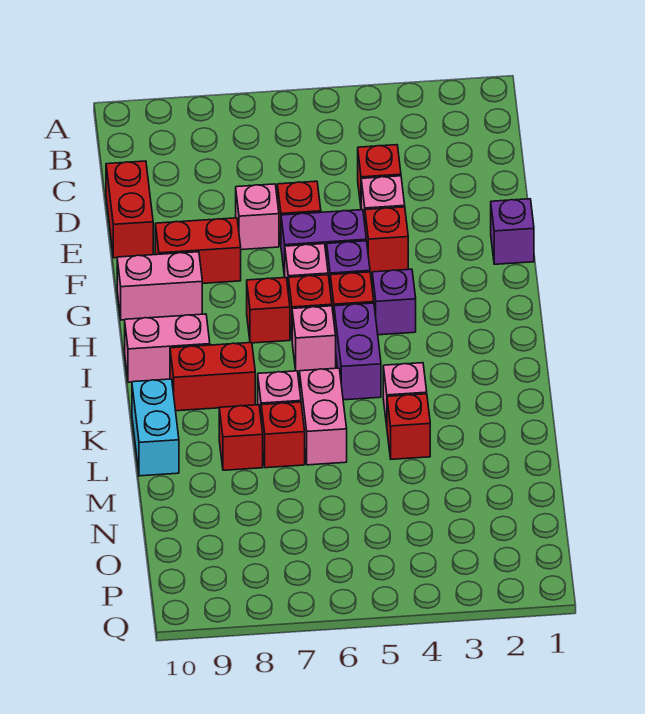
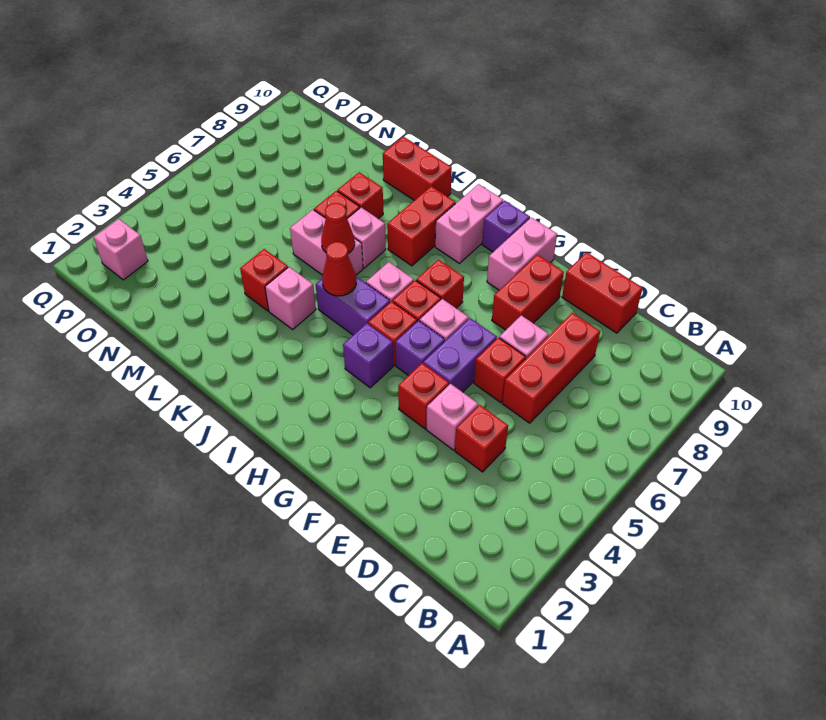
none -> red brick D6:D8 level 1
purple brick F1 level 1 -> purple brick H10 level 1
none -> red cone J5 level 2
none -> red cone K6 level 2
cyan brick K10:L10 level 1 -> red brick K10:L10 level 1
none -> pink brick P2 level 1

